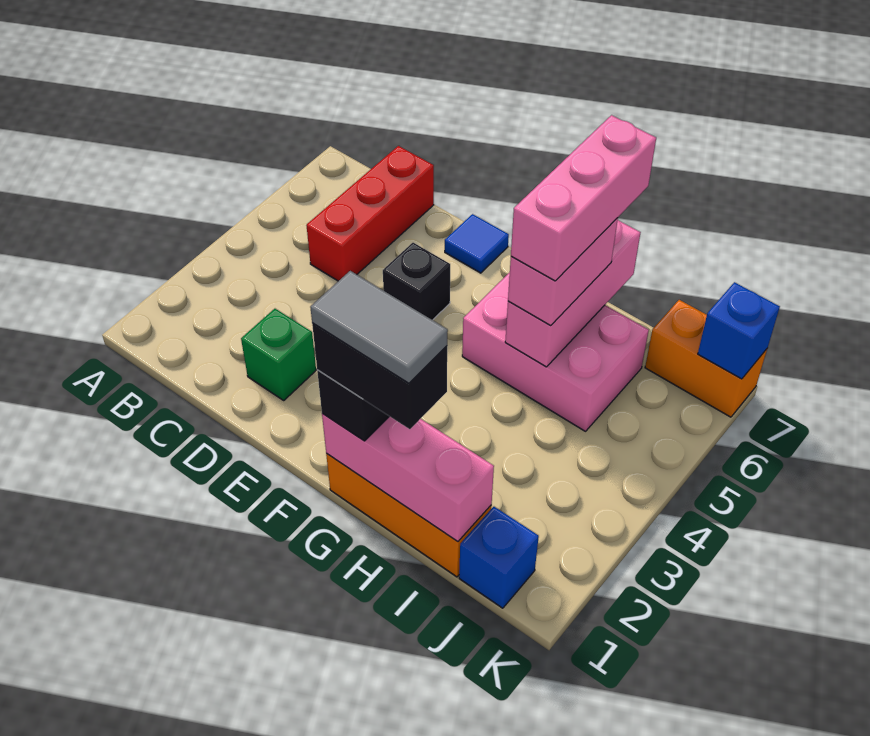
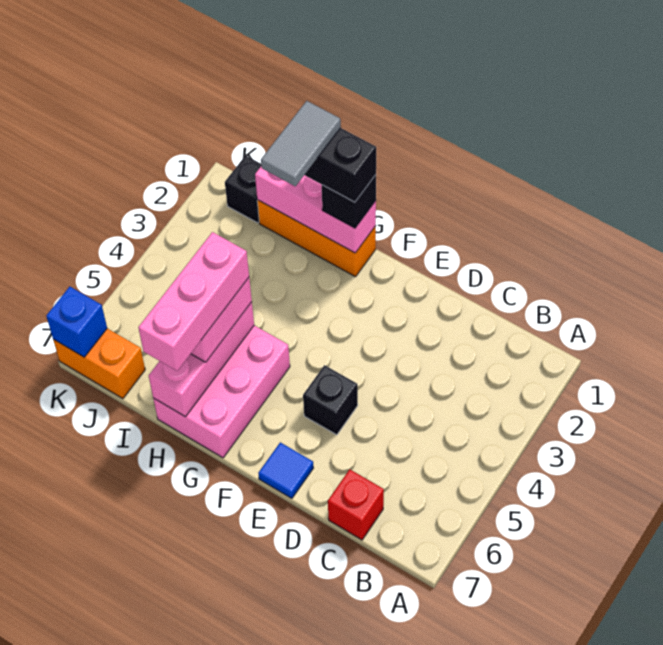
red brick C5:C7 level 1 -> red brick C7 level 1
green brick D2 level 1 -> none
grey tile G1:H1 level 5 -> grey tile H1:H2 level 5
pink brick G5:I6 level 1 -> pink brick G5:H7 level 1
blue brick J1 level 1 -> black brick J1 level 1

